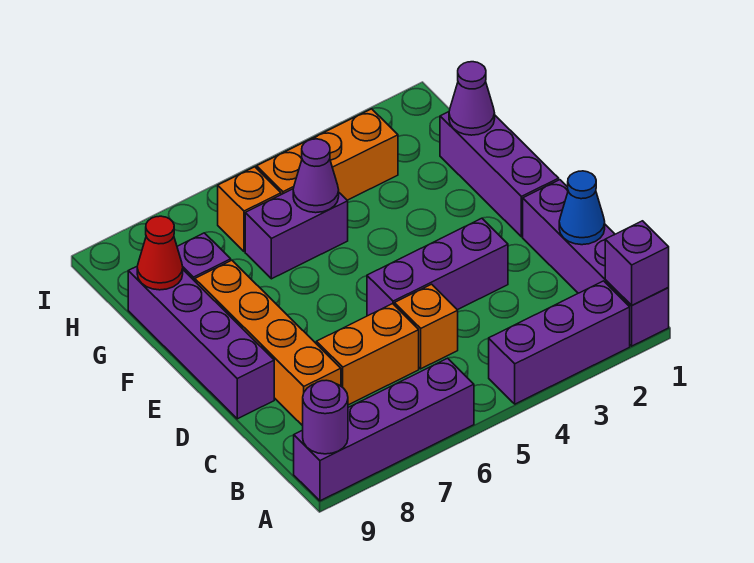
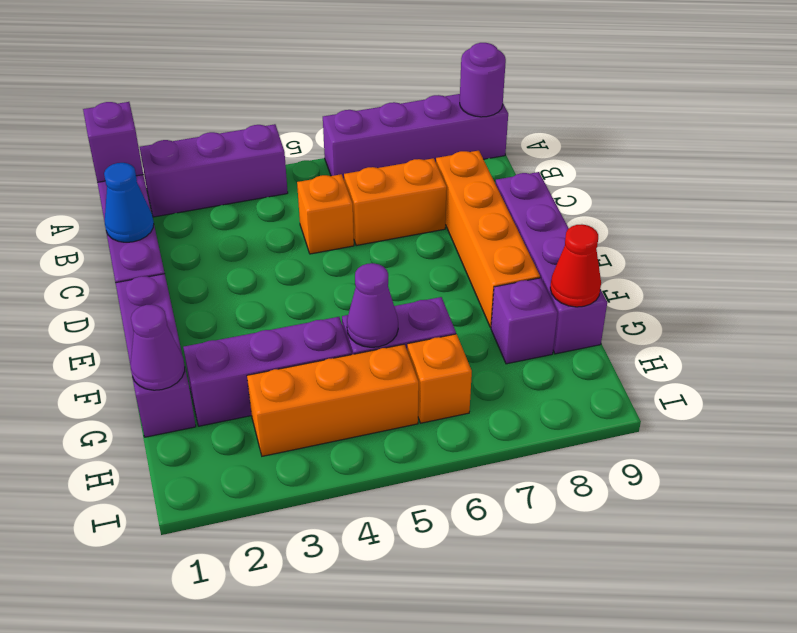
purple brick D3:D5 level 1 -> purple brick G2:G4 level 1

